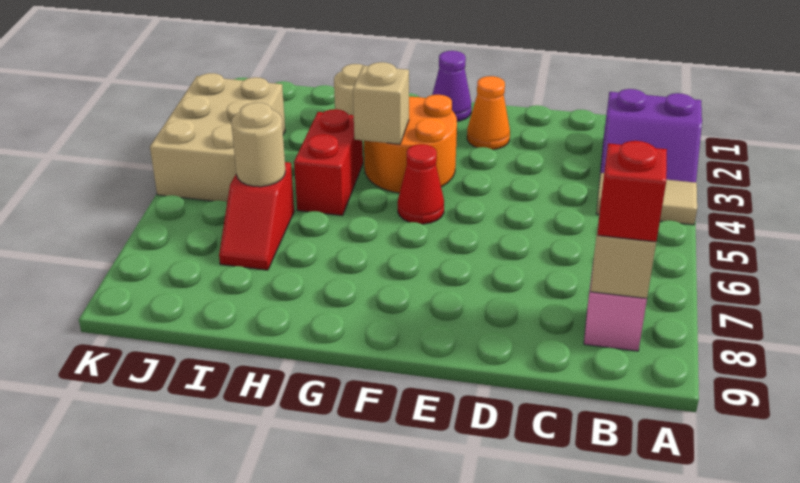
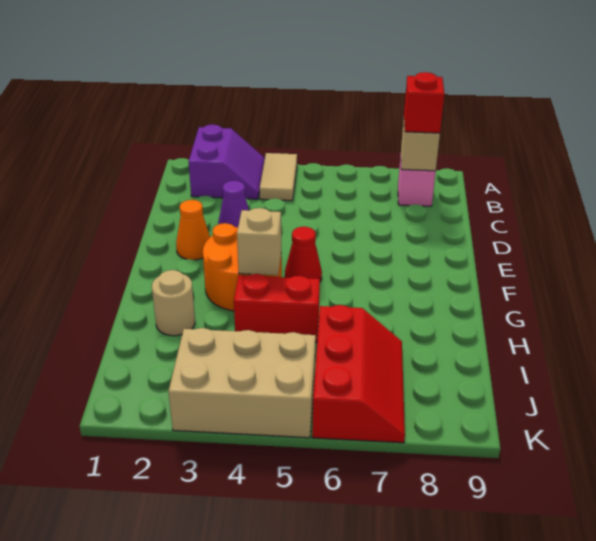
purple cone F1 level 1 -> purple cone D3 level 1
red slope I6:I7 level 1 top 6 -> red slope I6:K7 level 1 top 6
tan round brick I6 level 2 -> none

